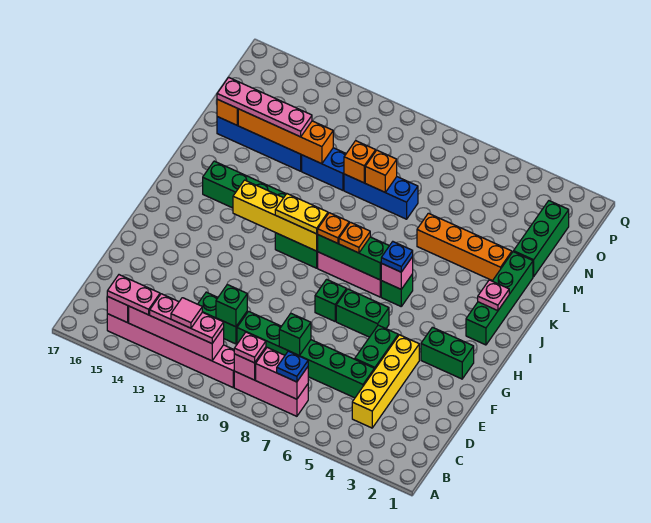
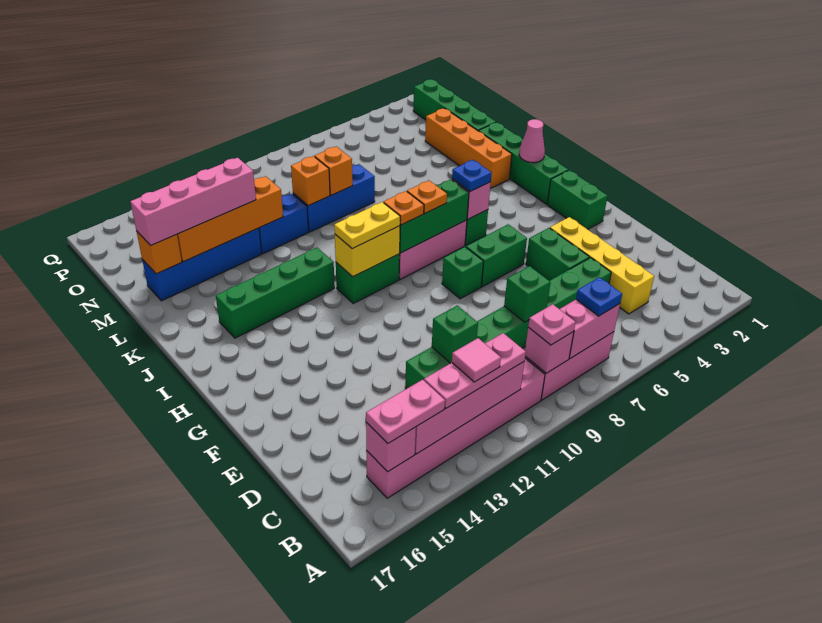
green brick G2:G3 level 1 -> green brick G2:H2 level 1
yellow brick I10:I13 level 2 -> yellow brick I10:I11 level 2
pink plate J2 level 2 -> pink cone J2 level 2
orange brick L3:L6 level 1 -> orange brick K3:N3 level 1
green brick M2:O2 level 1 -> green brick M2:P2 level 1
pink plate M13:M16 level 3 -> pink brick M13:M16 level 3

